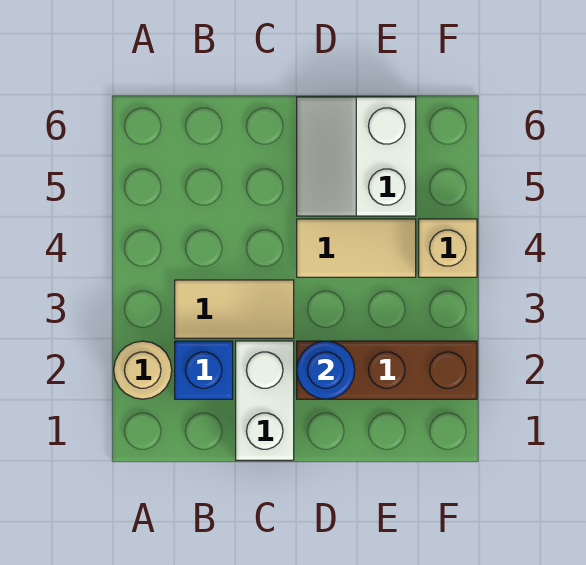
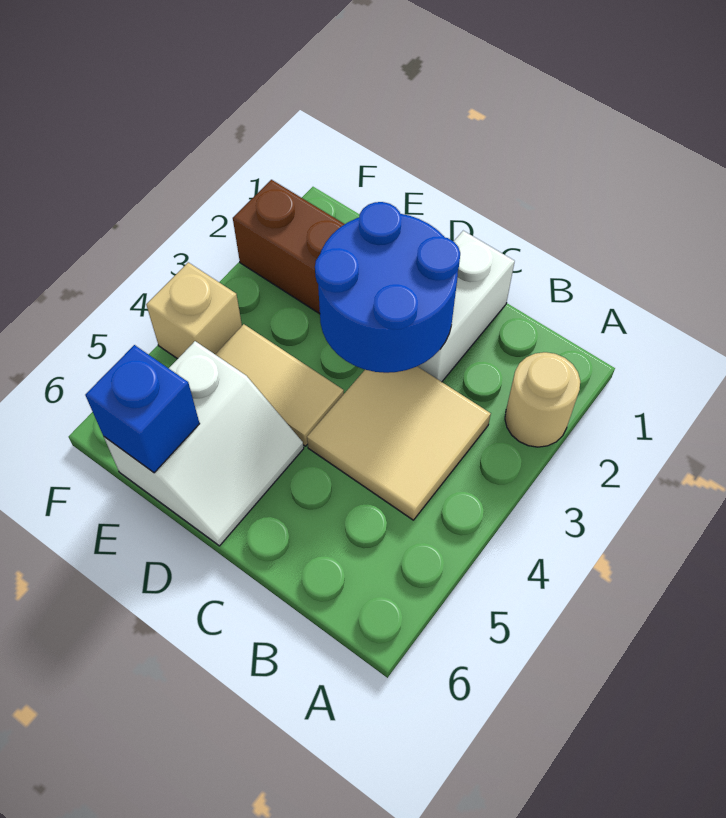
blue brick B2 level 1 -> blue brick E6 level 2
tan tile B3:C3 level 1 -> tan tile B3:C4 level 1
blue round brick D2 level 2 -> blue round brick C2:D3 level 2

